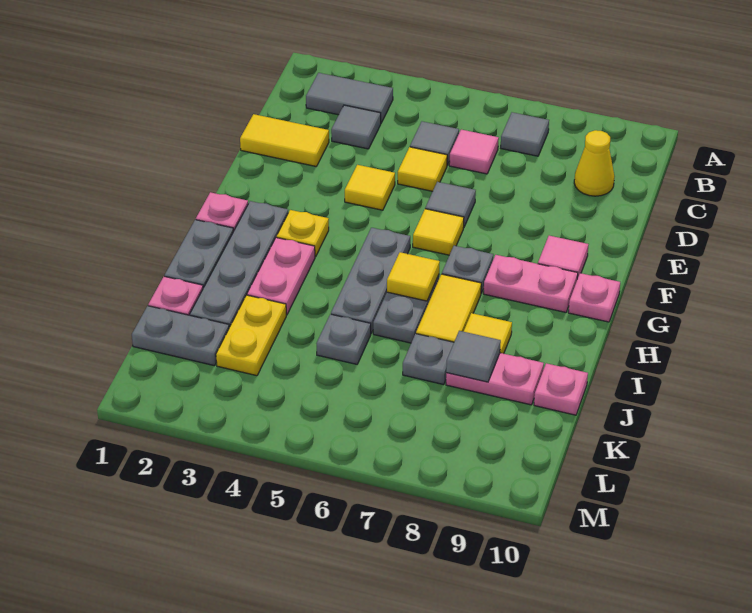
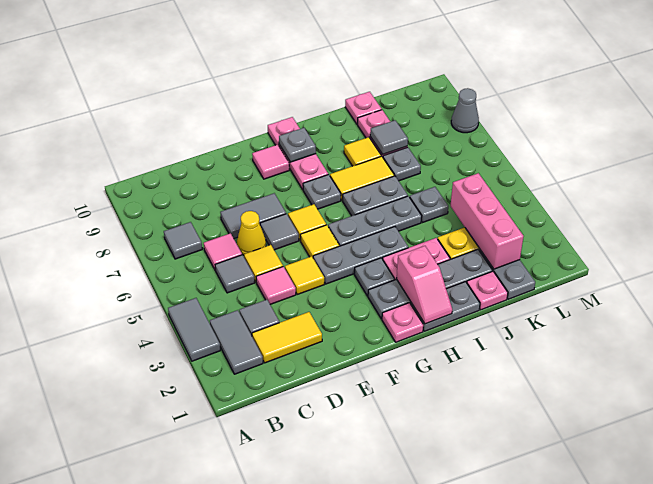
none -> grey tile A3:A4 level 1
yellow cone C9 level 1 -> yellow cone D6 level 1
yellow tile D1:D2 level 1 -> yellow tile C2:D2 level 1
none -> pink tile D4 level 1
none -> grey tile D7:E7 level 1
none -> grey plate F4:H4 level 1
yellow plate G3 level 1 -> grey plate G3 level 1
none -> grey plate G9 level 2
none -> pink slope H1:H2 level 2 top 2
yellow tile H6 level 2 -> yellow tile F5 level 1
none -> pink brick K2:K4 level 2
none -> grey cone M8 level 1

